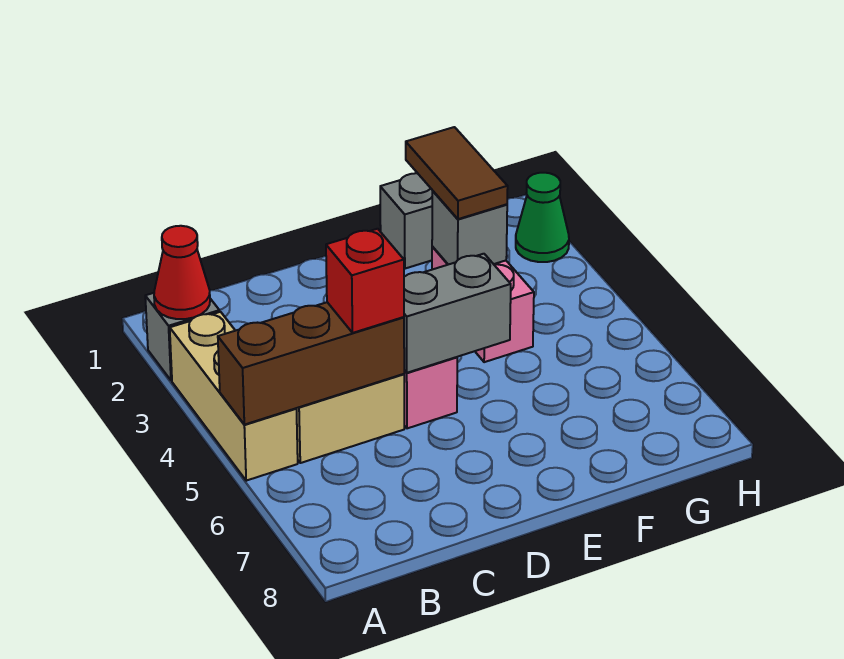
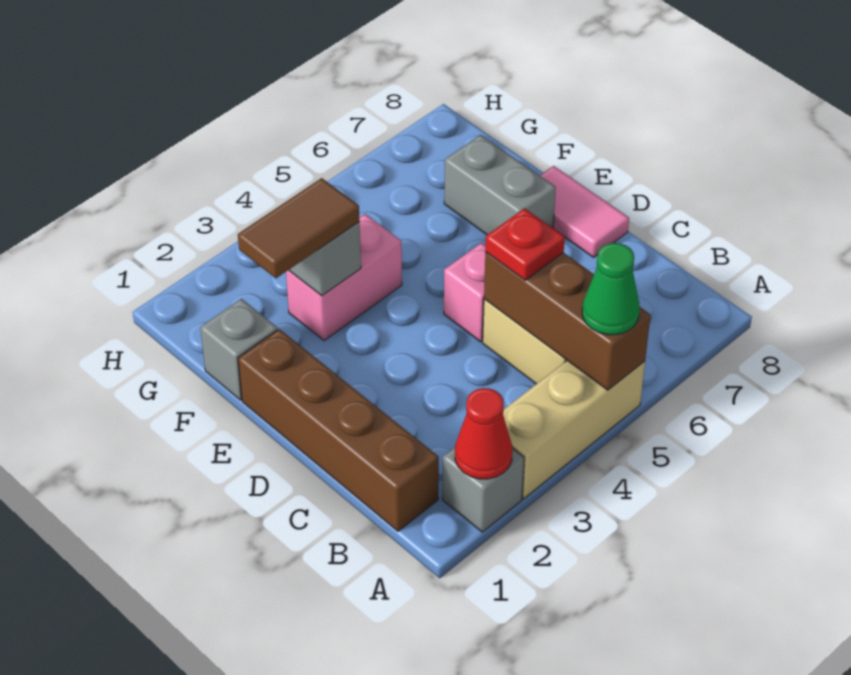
none -> brown brick B1:E1 level 1
red brick C5 level 3 -> red plate C5 level 3
grey brick D5:E5 level 2 -> grey brick E7:F7 level 1
none -> pink tile D8:E8 level 1
green cone H2 level 1 -> green cone A5 level 3

